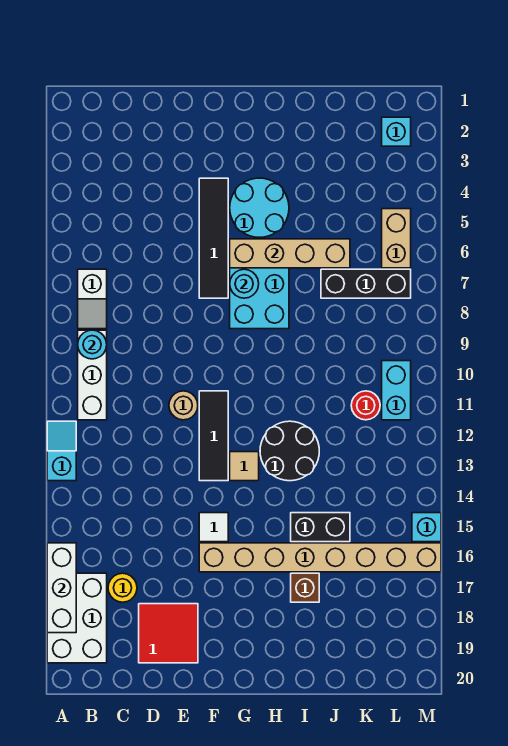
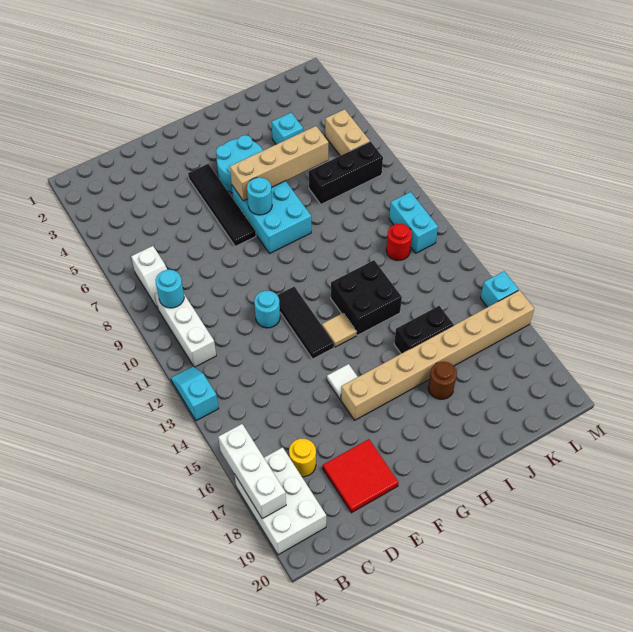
tan round brick E11 level 1 -> cyan round brick E11 level 1
black round brick H12:I13 level 1 -> black brick H12:I13 level 1
brown brick I17 level 1 -> brown round brick I17 level 1
cyan brick L2 level 1 -> cyan brick J4 level 1

